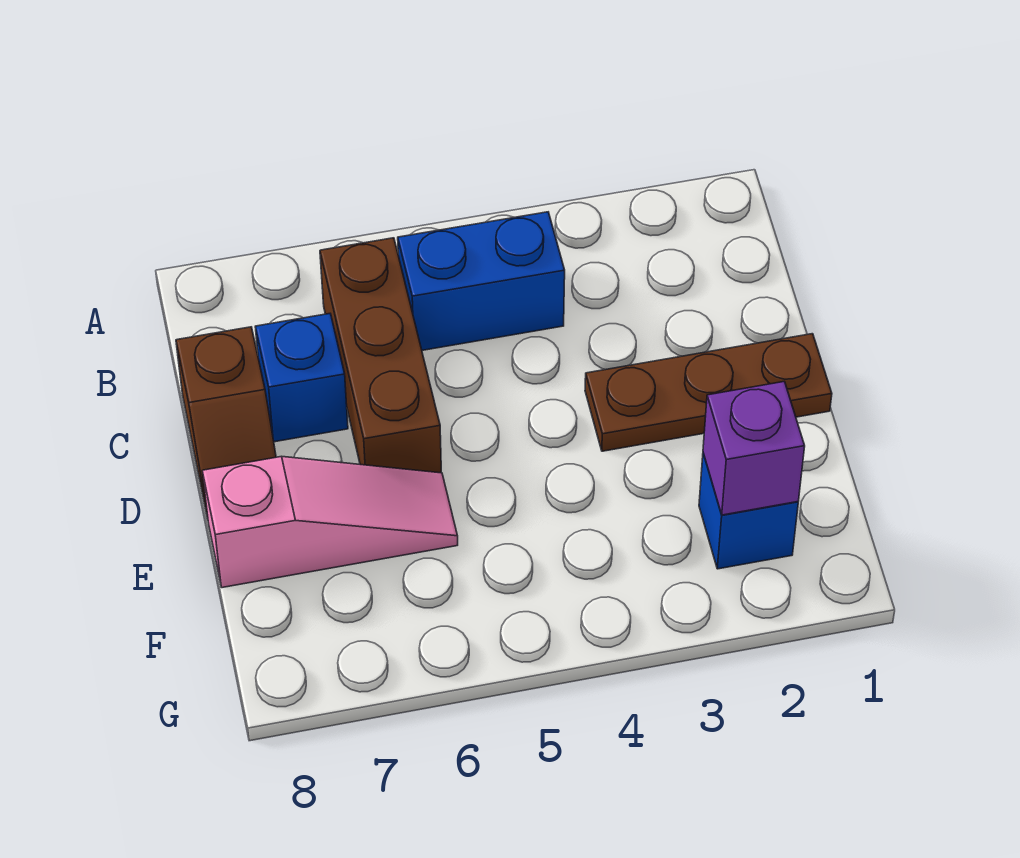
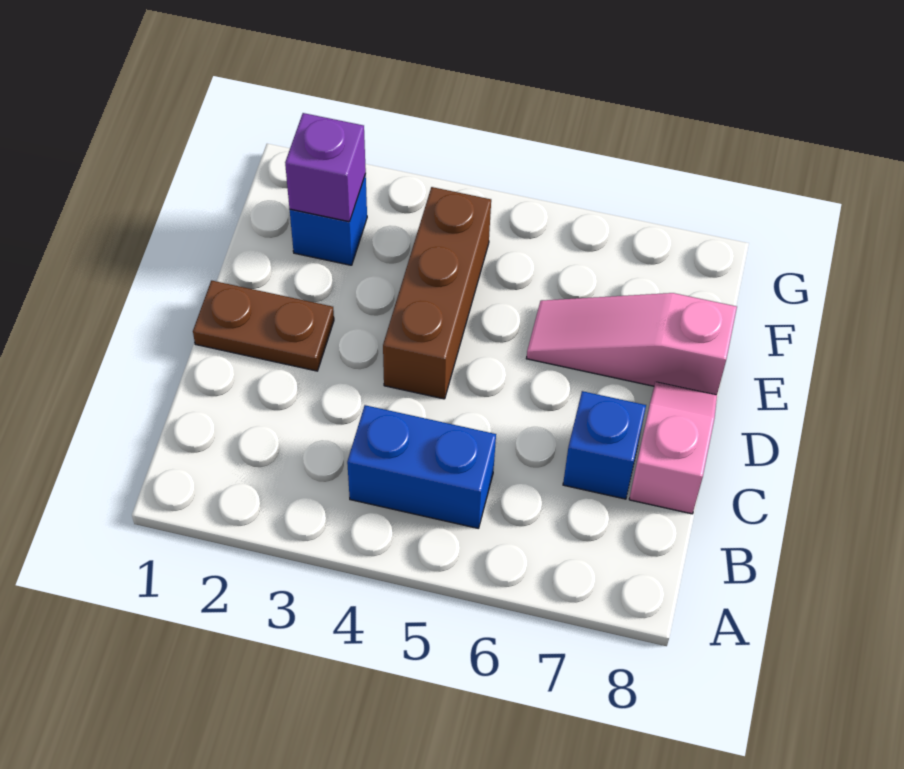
brown brick B6:D6 level 1 -> brown brick D4:F4 level 1
brown slope C8:D8 level 1 top C -> pink slope C8:D8 level 1 top C
brown plate D1:D3 level 1 -> brown plate D1:D2 level 1

